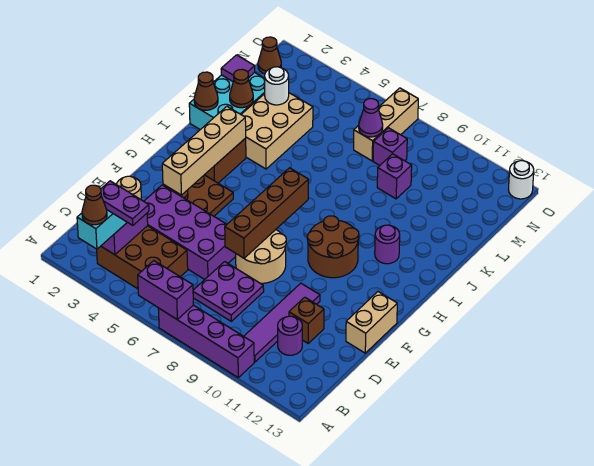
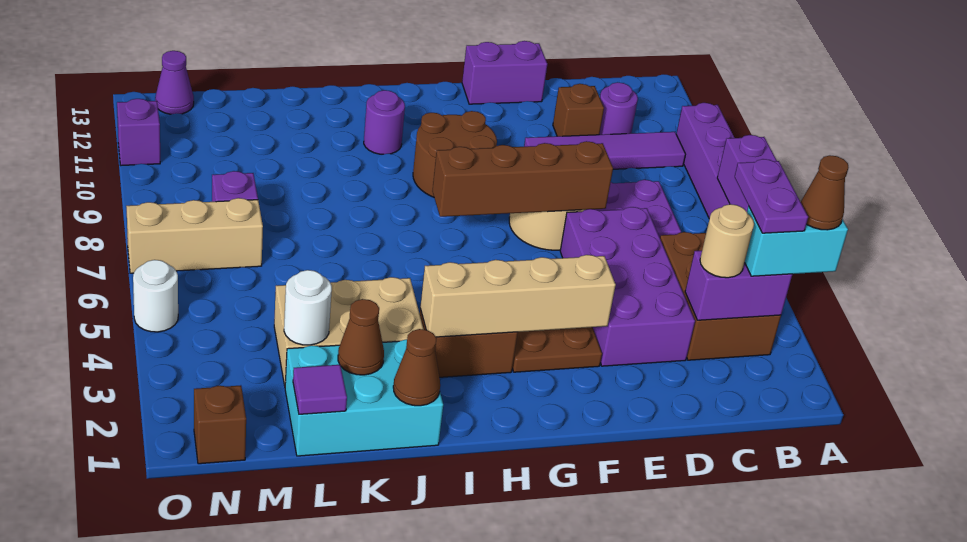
tan brick E13:F13 level 1 -> purple brick E13:F13 level 1
purple brick L9 level 1 -> purple brick O11 level 1
purple cone M7 level 2 -> purple cone N13 level 1
brown cone N1 level 1 -> brown brick N1 level 1
white round brick O13 level 1 -> white round brick O5 level 1

